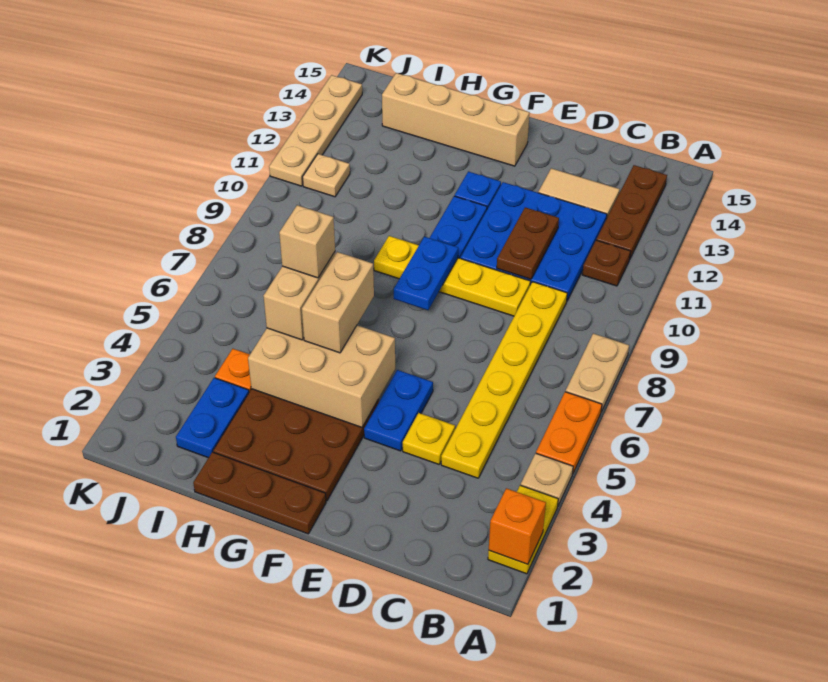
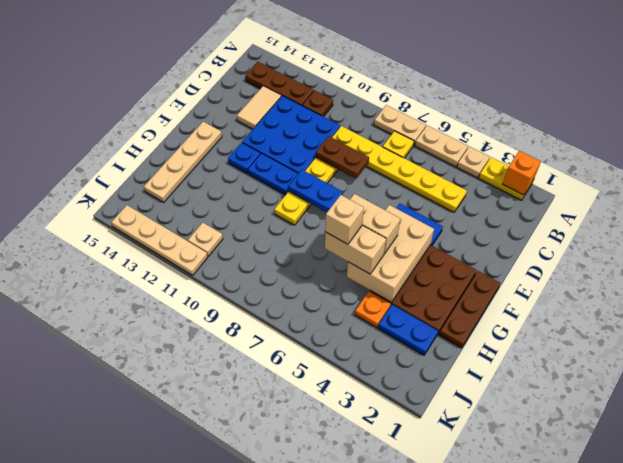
orange plate A5:A6 level 1 -> tan plate A5:A6 level 1
yellow plate D4 level 1 -> yellow plate B7 level 1
brown plate D10:D11 level 2 -> brown plate D8:D9 level 2
tan brick F14:I14 level 1 -> tan plate F14:I14 level 1

